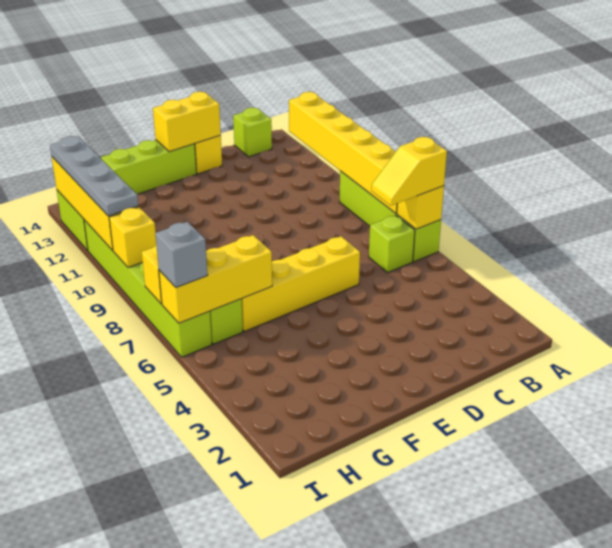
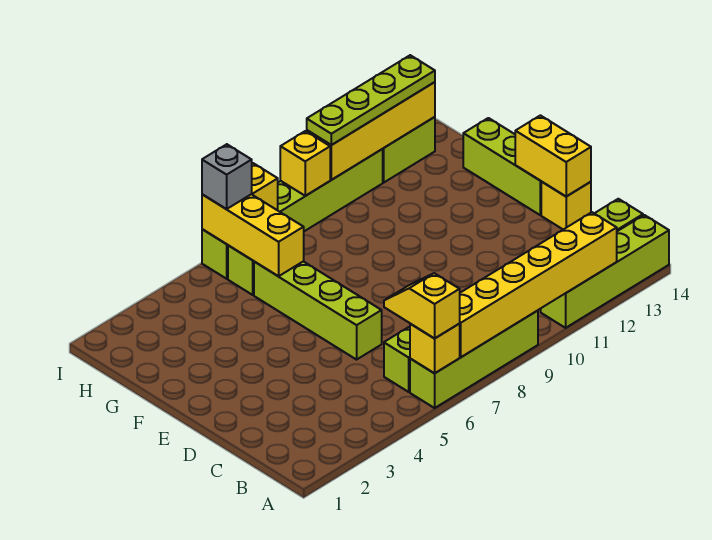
none -> lime brick A11:A14 level 1
yellow brick D6:G6 level 1 -> lime brick D6:G6 level 1
grey plate I10:I13 level 3 -> lime plate I10:I13 level 3

